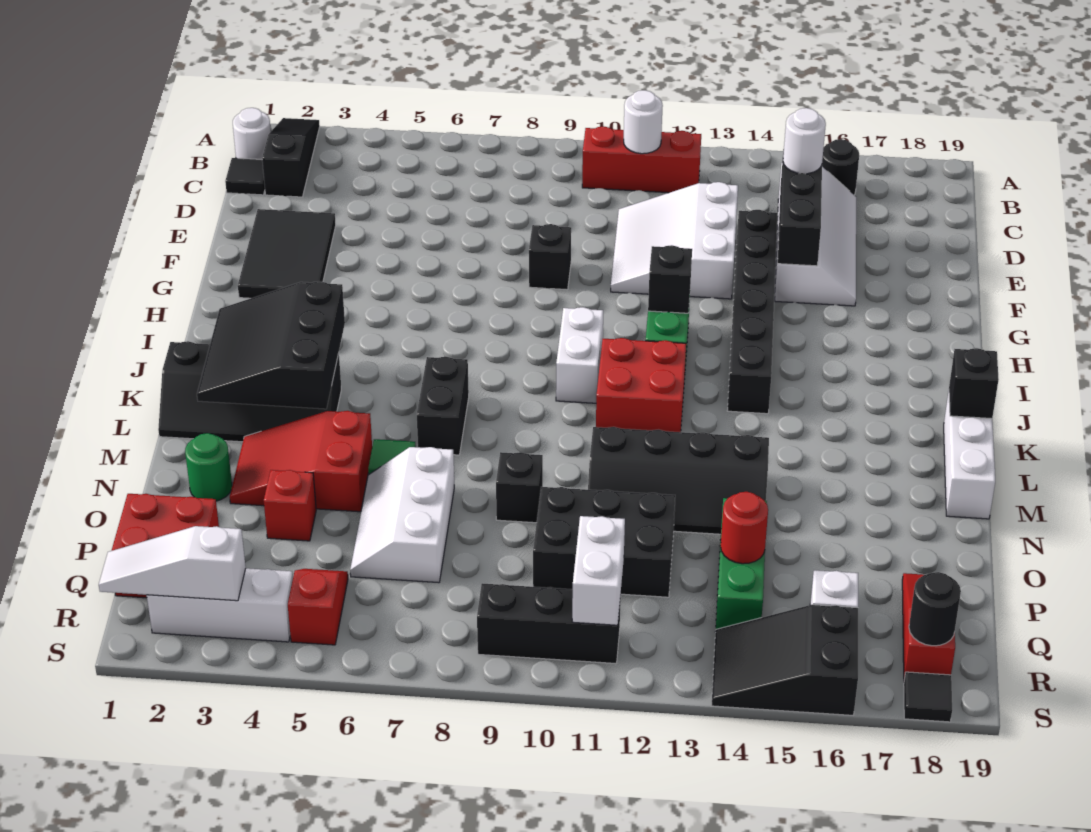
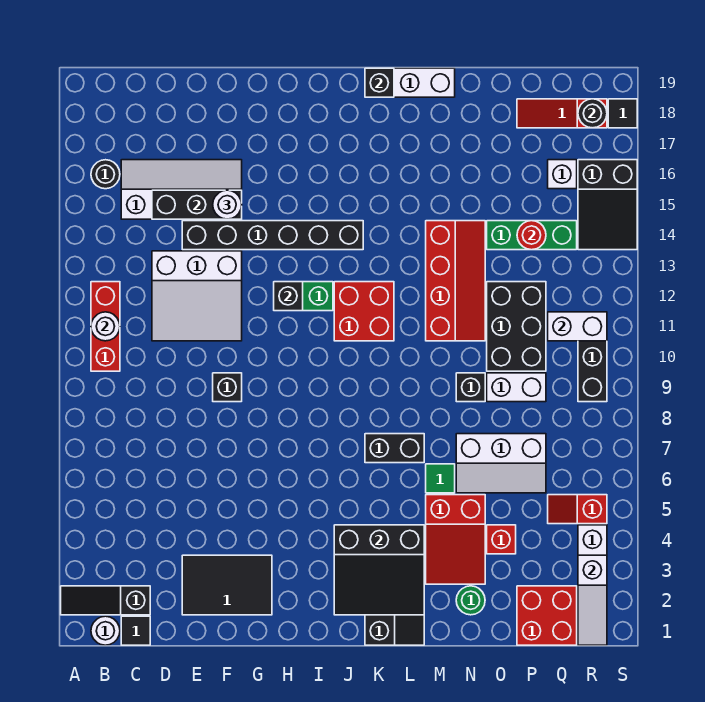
white round brick D15 level 3 -> white round brick F15 level 3
white brick I10:J10 level 1 -> white brick O9:P9 level 1
black slope M11:N14 level 1 top M -> red slope M11:N14 level 1 top M

